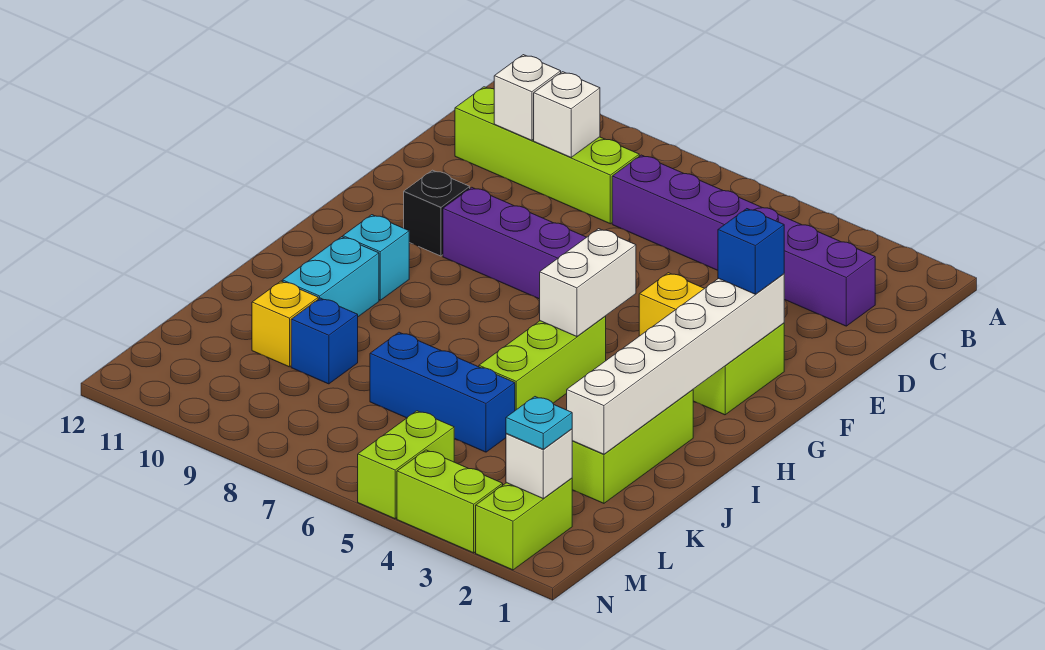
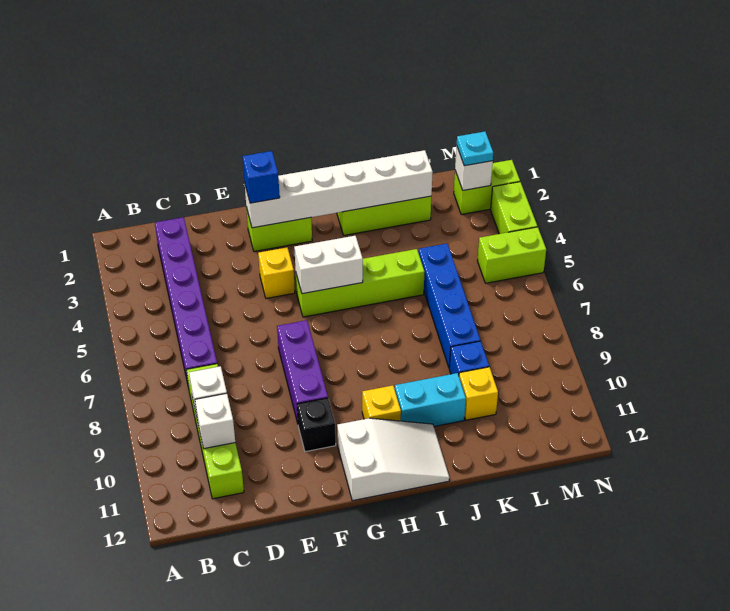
none -> white slope G11:I12 level 1 top G
lime brick H5:J5 level 1 -> lime brick G5:J5 level 1
cyan brick H10 level 1 -> yellow brick H10 level 1
blue brick K5:K7 level 1 -> blue brick K5:K8 level 1

